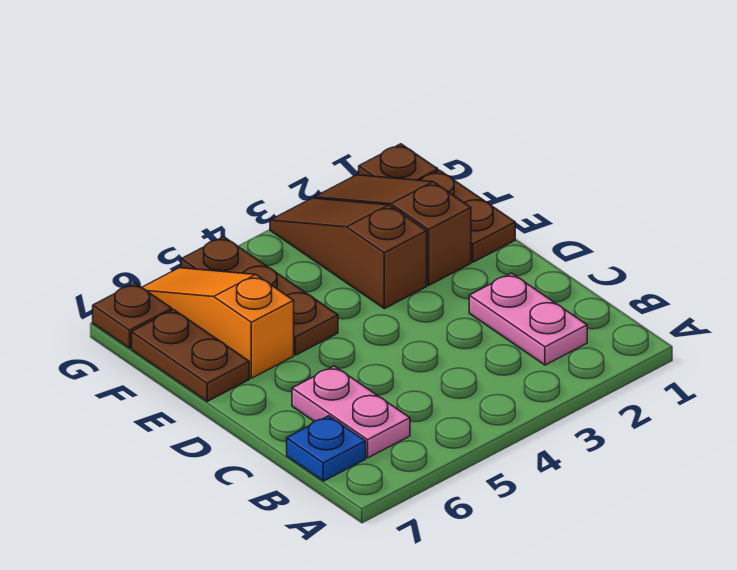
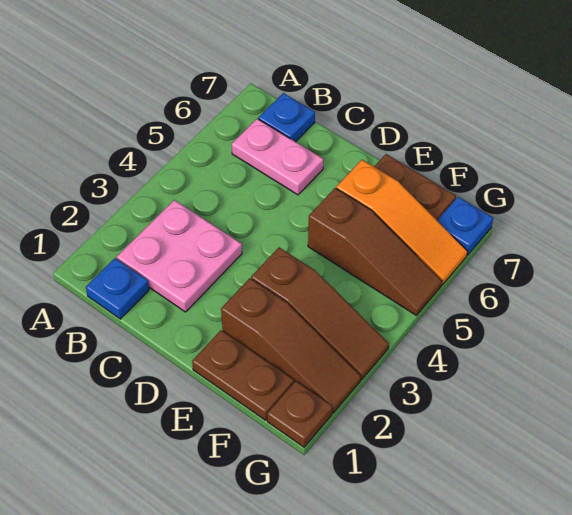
none -> blue plate B1 level 1
pink plate B2:C2 level 1 -> pink plate B2:C3 level 1
brown plate E5:G5 level 1 -> brown slope E5:G5 level 1 top E
brown plate G7 level 1 -> blue plate G7 level 1

